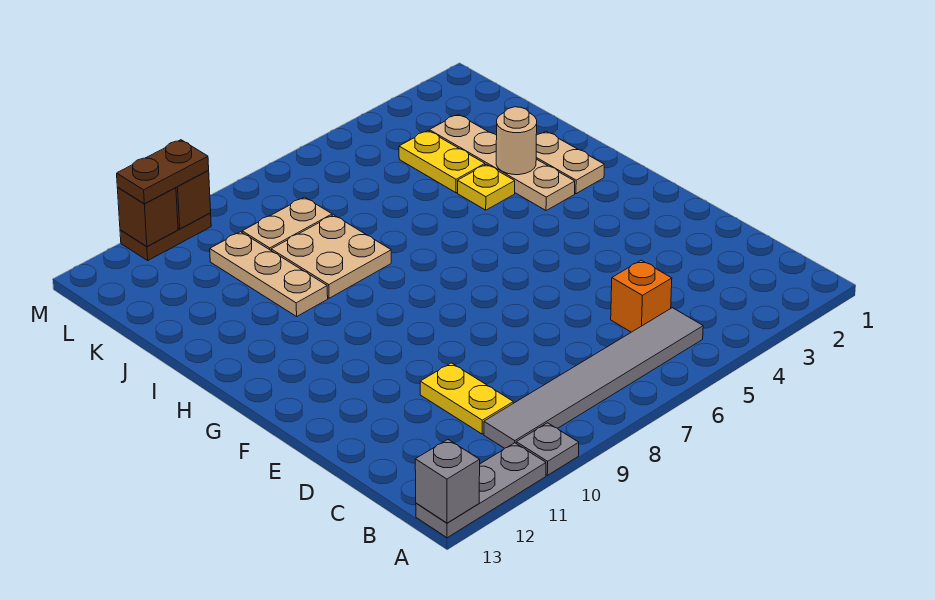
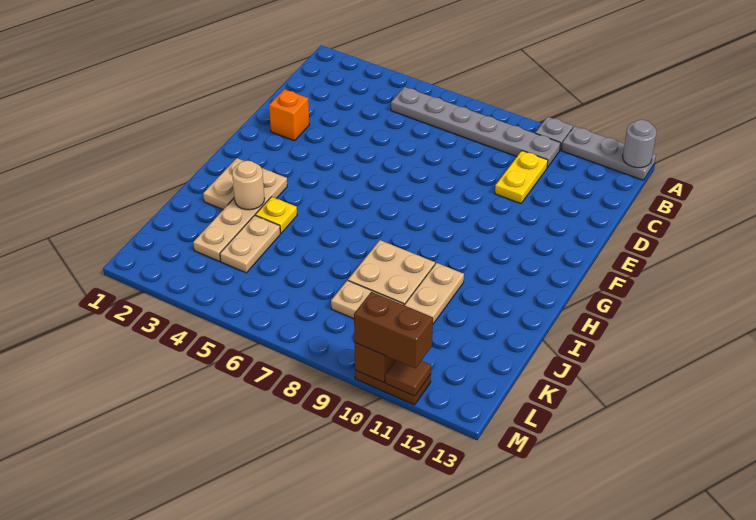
grey brick A13 level 2 -> grey round brick A13 level 2
grey tile B5:B10 level 1 -> grey plate B5:B10 level 1
orange brick C5 level 1 -> orange brick E2 level 1
yellow plate J4:K4 level 1 -> tan plate J4:K4 level 1
brown plate M10:M11 level 3 -> brown brick M10:M11 level 3
brown brick M11 level 2 -> brown tile M11 level 2

